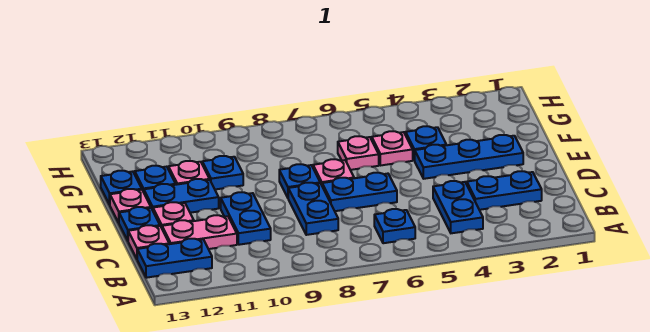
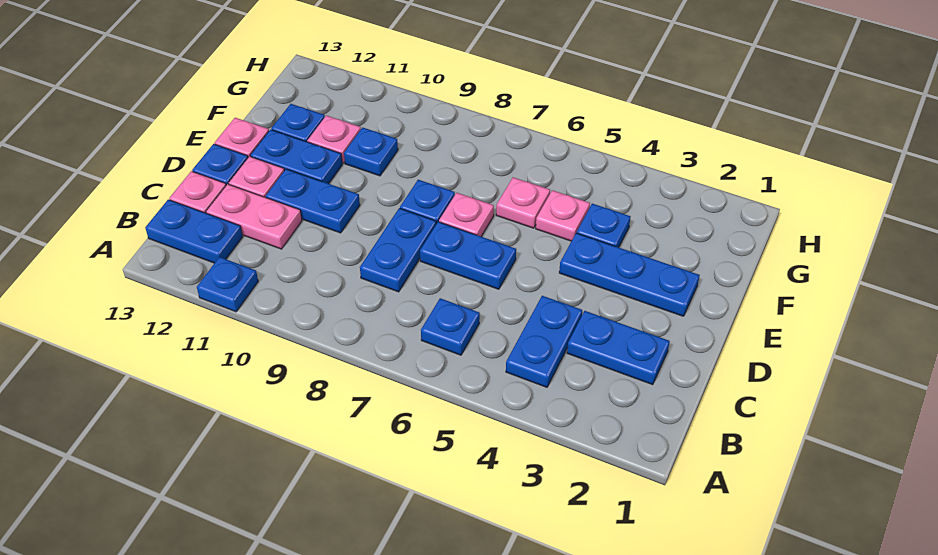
blue plate C10:D10 level 1 -> blue plate D10:D11 level 1
blue plate F13 level 1 -> blue plate A11 level 1

